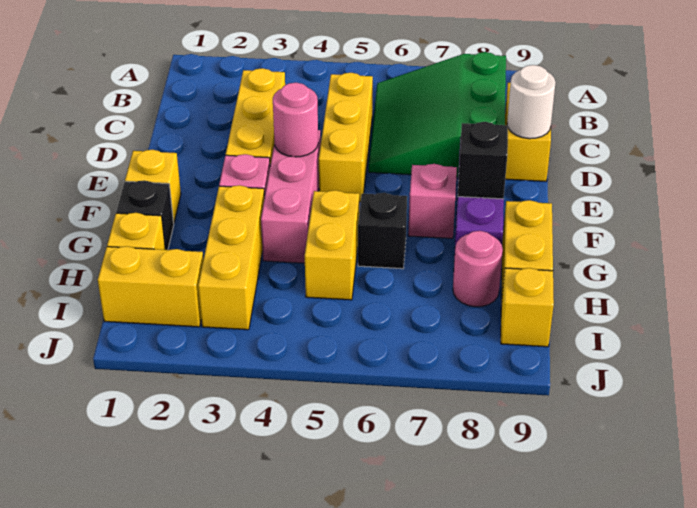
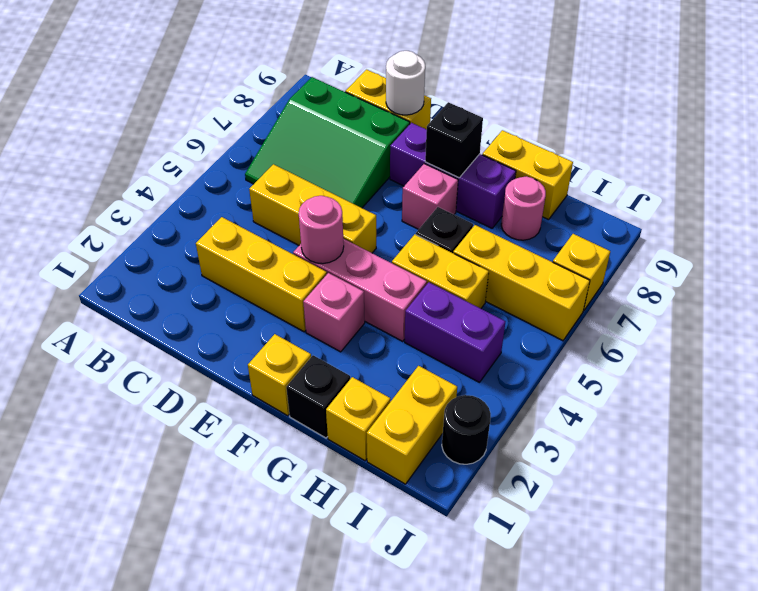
yellow brick G3:I3 level 1 -> yellow brick H6:J6 level 1
none -> purple brick H4:I4 level 1
yellow brick I9 level 1 -> yellow brick J7 level 1
none -> black round brick J2 level 1

